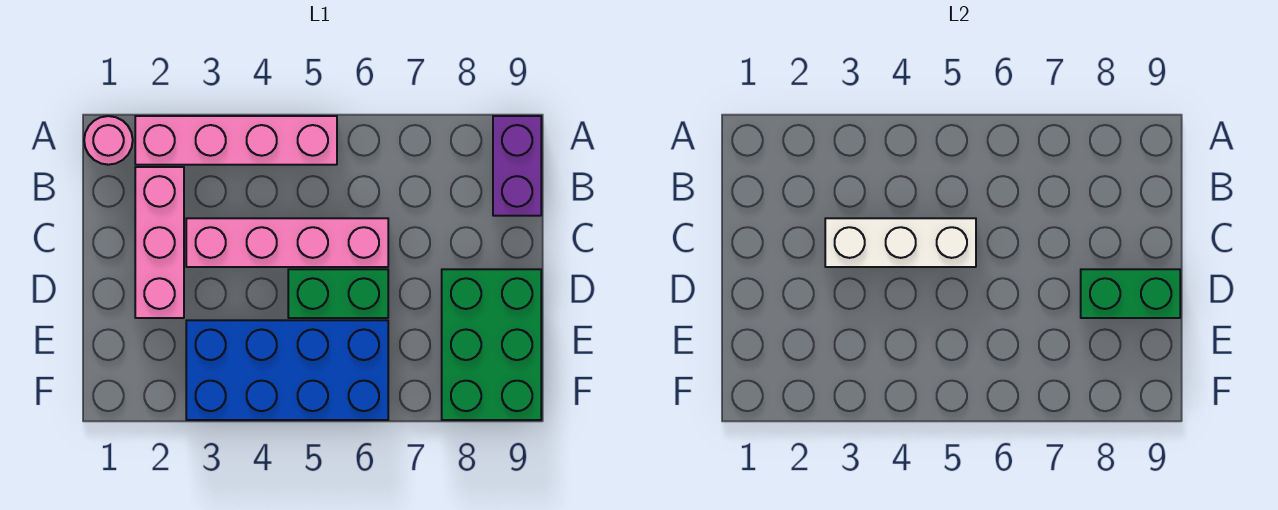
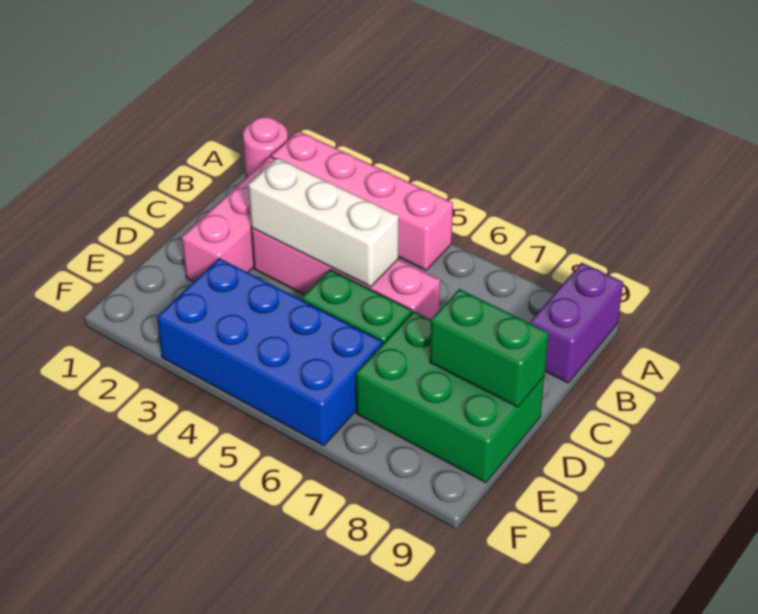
green brick D8:F9 level 1 -> green brick D7:E9 level 1

